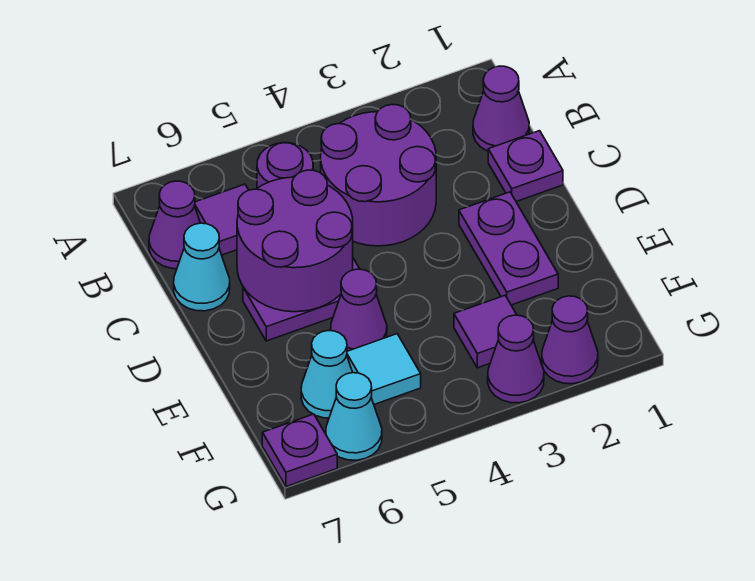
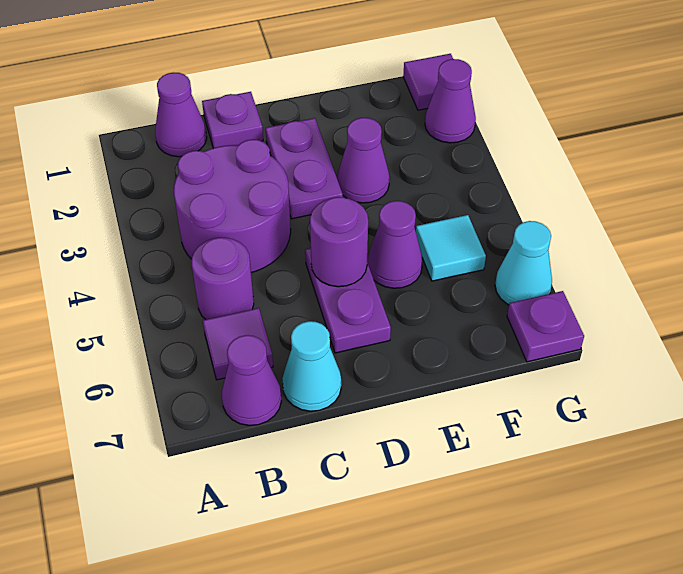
purple round brick C5:D6 level 2 -> purple round brick D5 level 2
purple plate D2:E2 level 1 -> purple plate D2:D3 level 1
purple tile F3 level 1 -> purple tile G1 level 1
cyan cone F6 level 1 -> none
purple cone G3 level 1 -> purple cone E3 level 1

